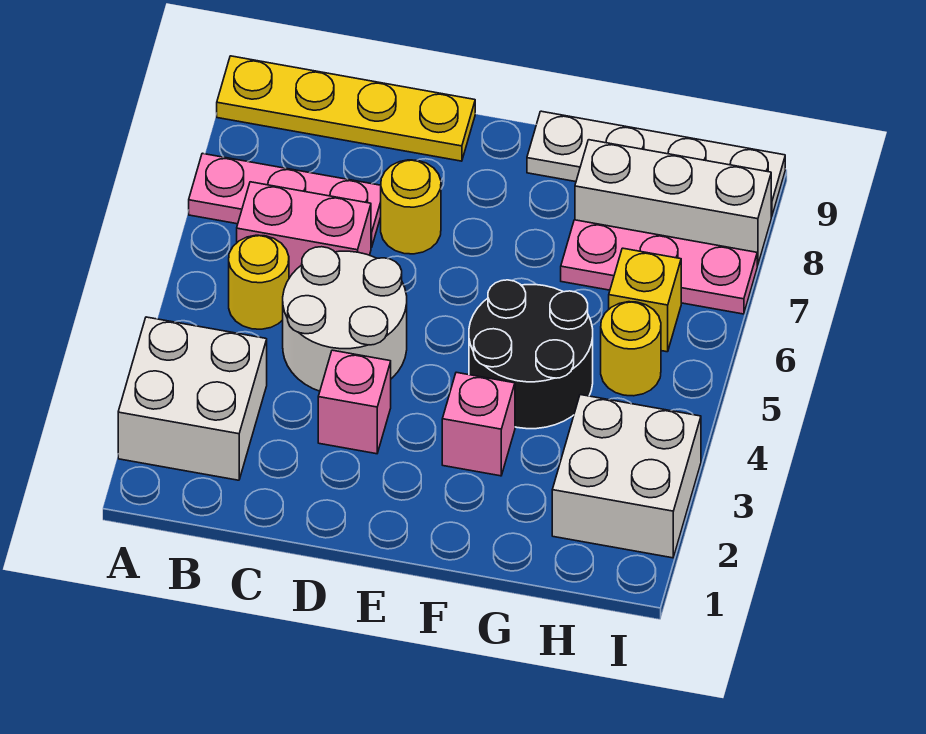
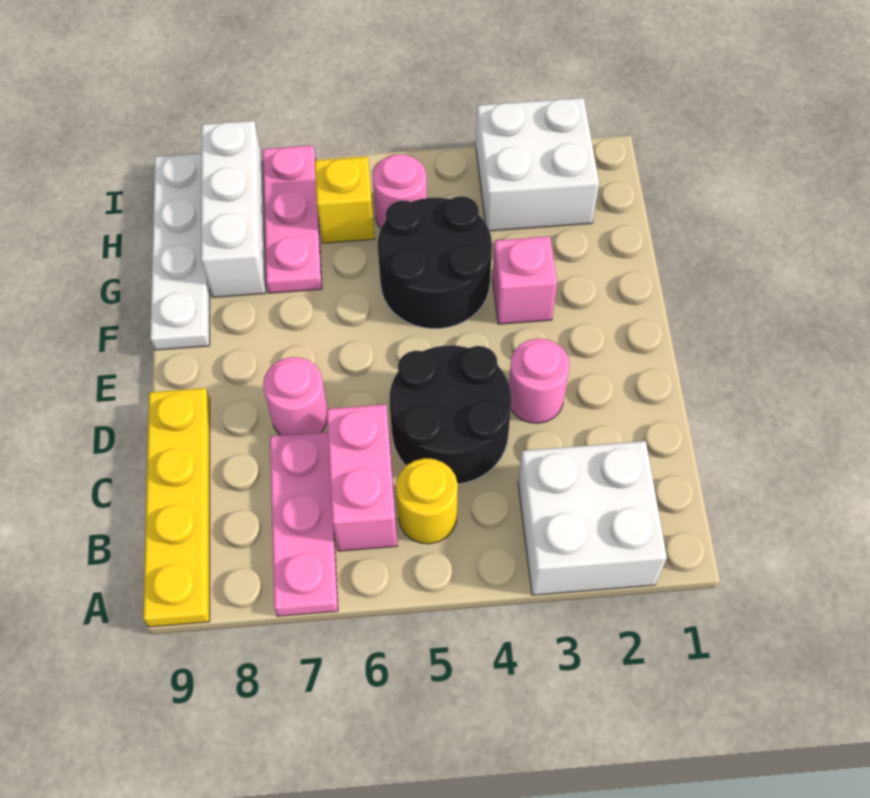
white round brick C4:D5 level 1 -> black round brick C4:D5 level 1
pink brick D3 level 1 -> pink round brick D3 level 1
yellow round brick D7 level 1 -> pink round brick D7 level 1
yellow round brick H5 level 1 -> pink round brick H5 level 1

